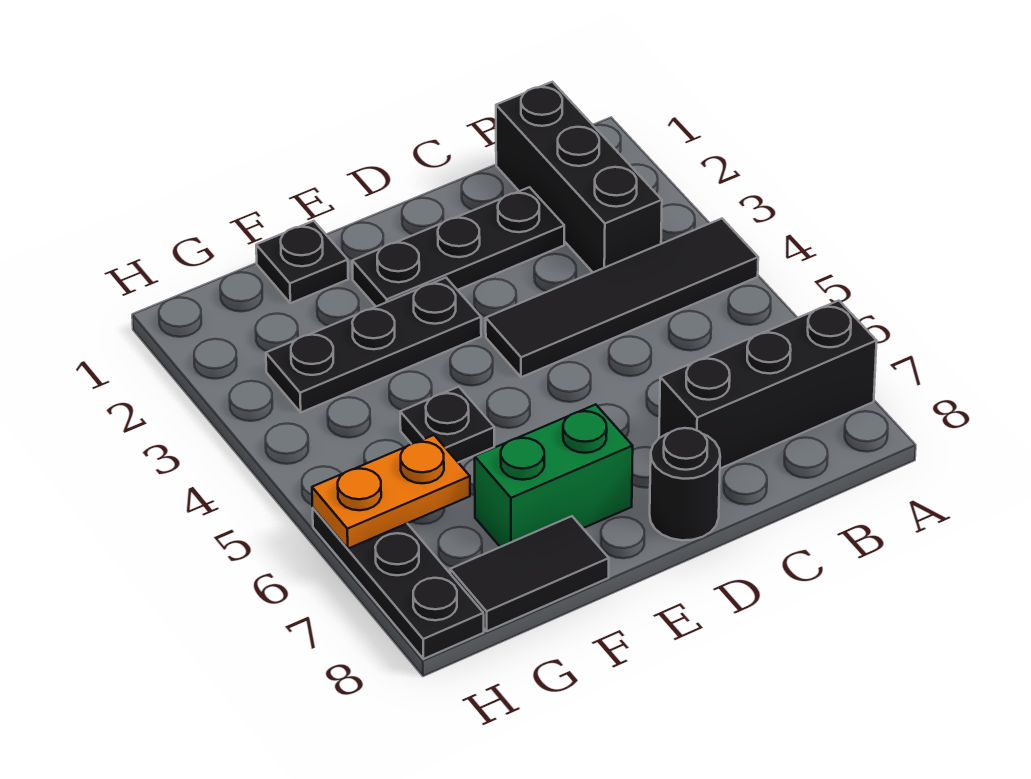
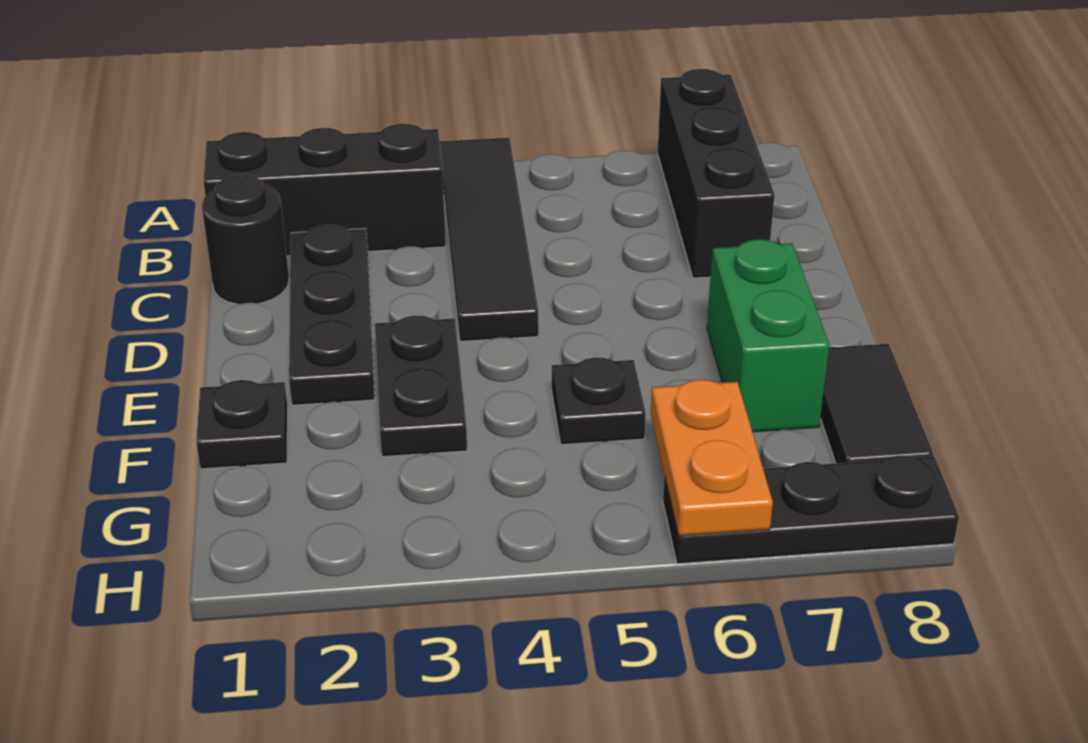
black round brick D8 level 1 -> black round brick C1 level 1
black plate E3:G3 level 1 -> black plate E3:F3 level 1

